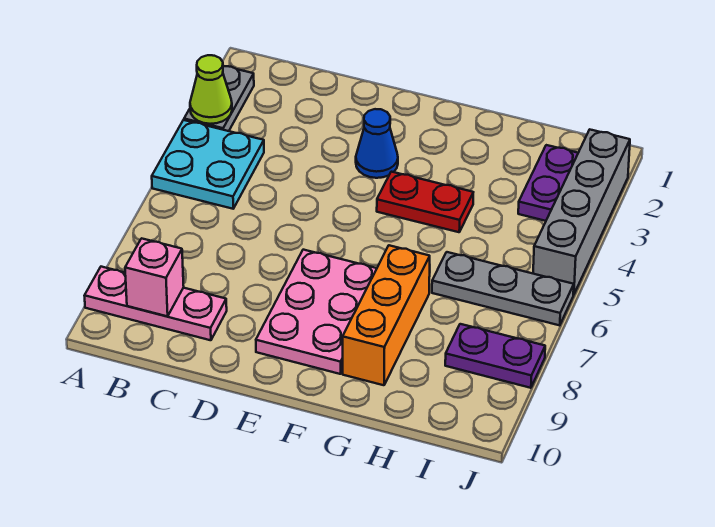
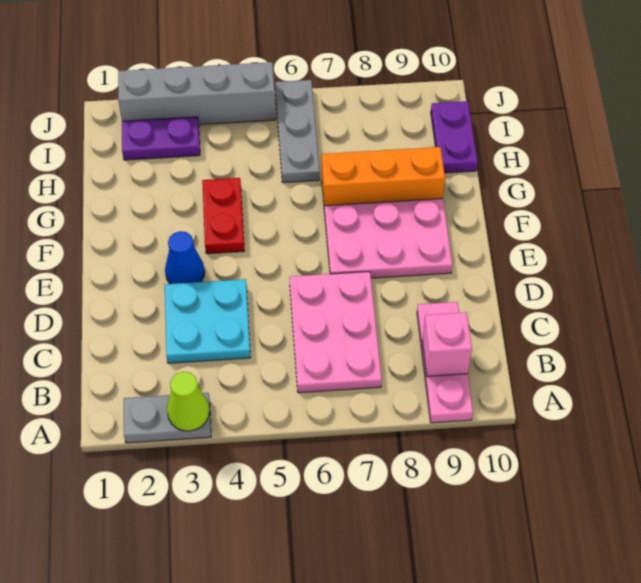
cyan plate A4:B5 level 1 -> cyan plate C3:D4 level 1
none -> pink plate B6:D7 level 1
purple plate I8:J8 level 1 -> purple plate H10:I10 level 1

